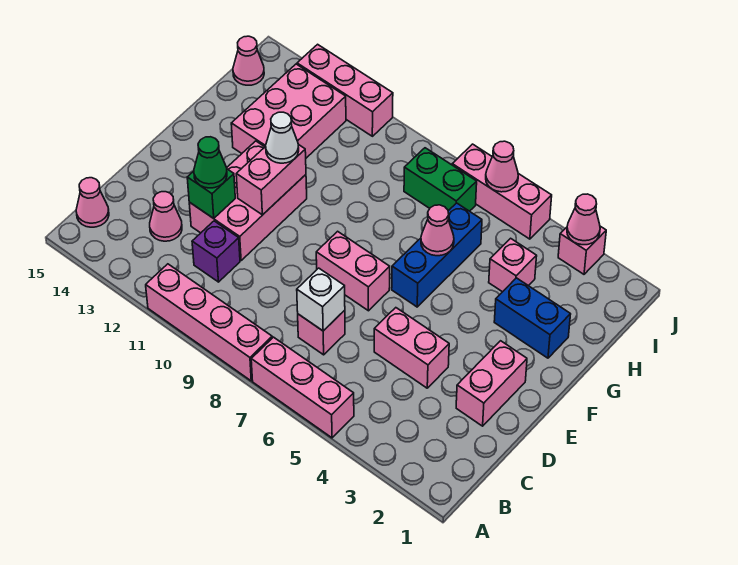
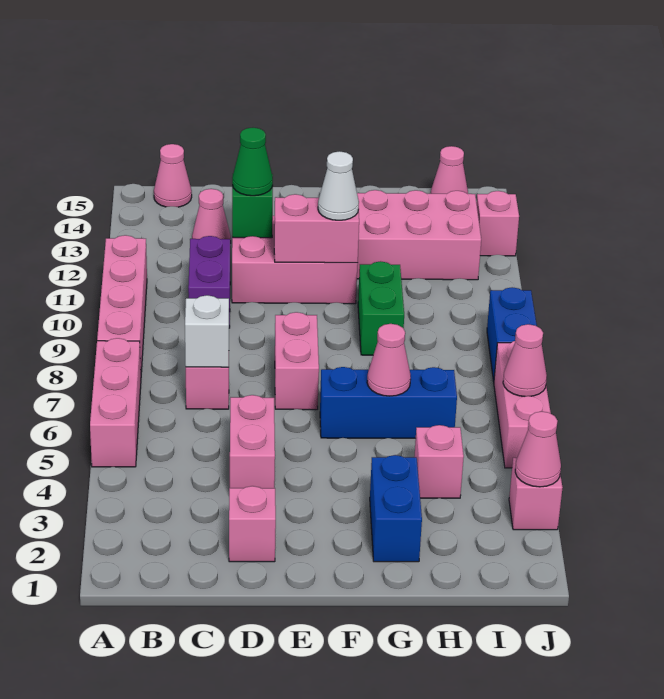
purple brick C11 level 1 -> purple brick C10:C11 level 1
pink brick D2:E2 level 1 -> pink brick D2 level 1
green brick I7:I8 level 1 -> green brick G9:G10 level 1
none -> blue brick J8:J9 level 1
pink brick J11:J13 level 1 -> pink brick J13 level 1

